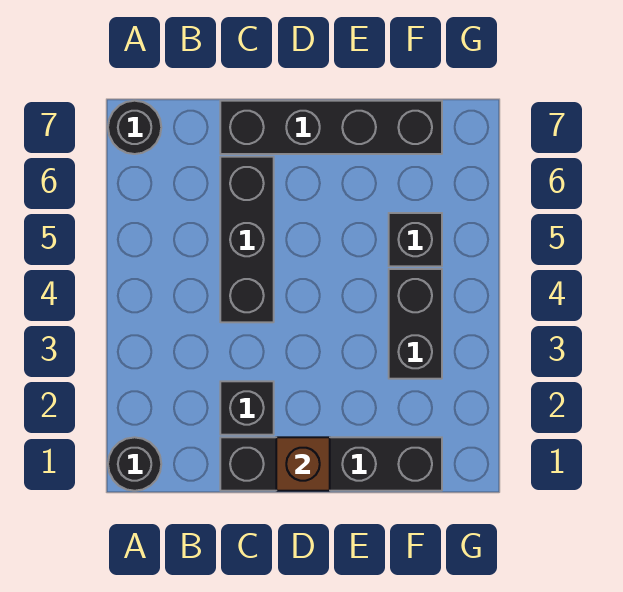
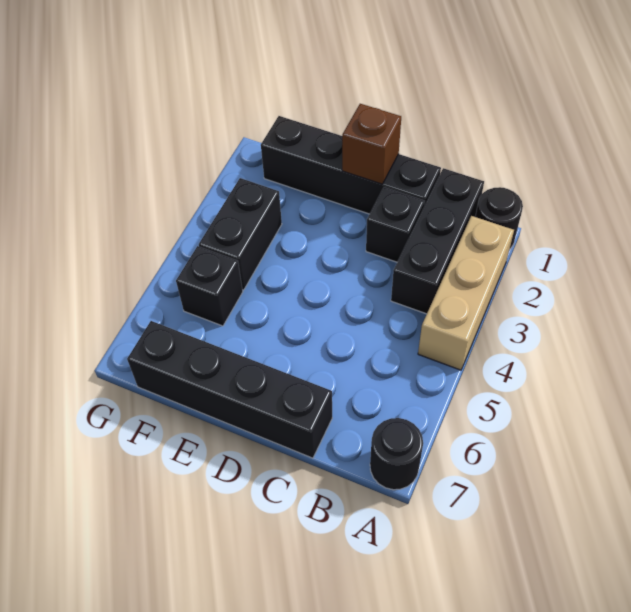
none -> tan brick A2:A4 level 1
black brick C4:C6 level 1 -> black brick B1:B3 level 1

